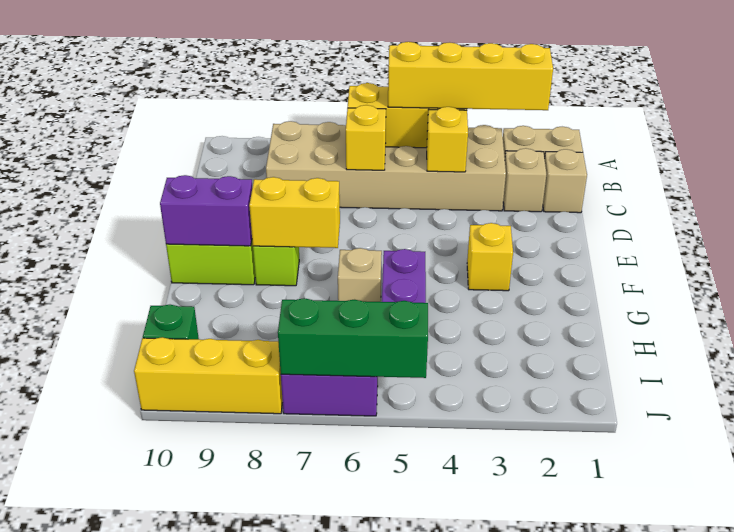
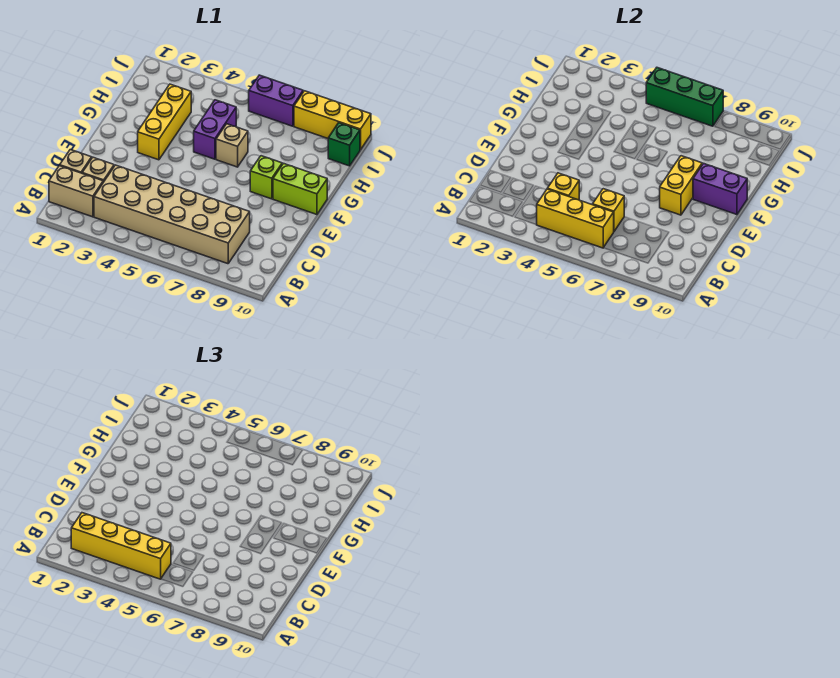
yellow brick F3 level 1 -> yellow brick F3:H3 level 1
yellow brick F7:F8 level 2 -> yellow brick E8:F8 level 2

